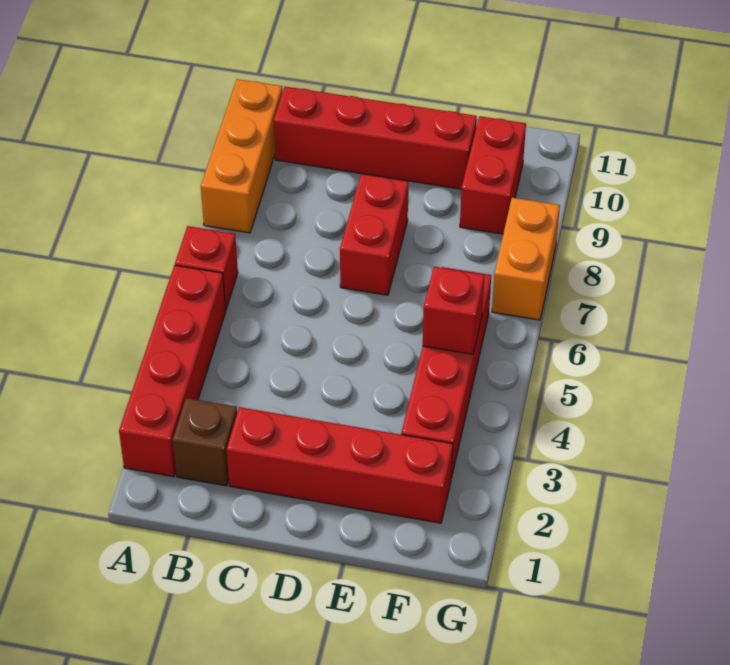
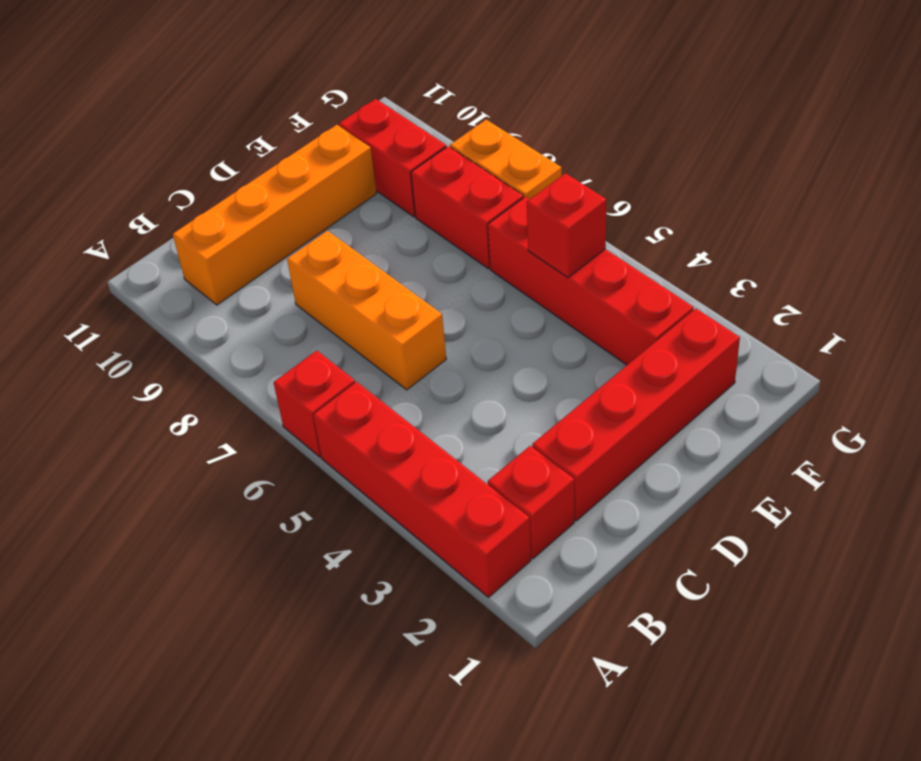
orange brick A8:A10 level 1 -> orange brick C6:C8 level 1
brown brick B2 level 1 -> red brick B2 level 1
red brick B10:E10 level 1 -> orange brick B10:E10 level 1
red brick D7:D8 level 1 -> red brick F7:F8 level 1

